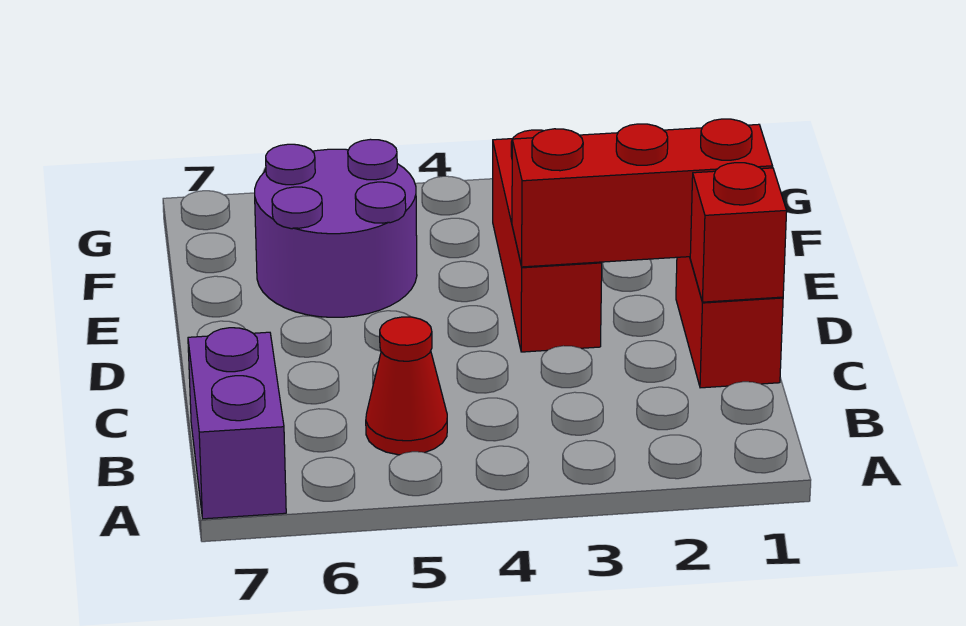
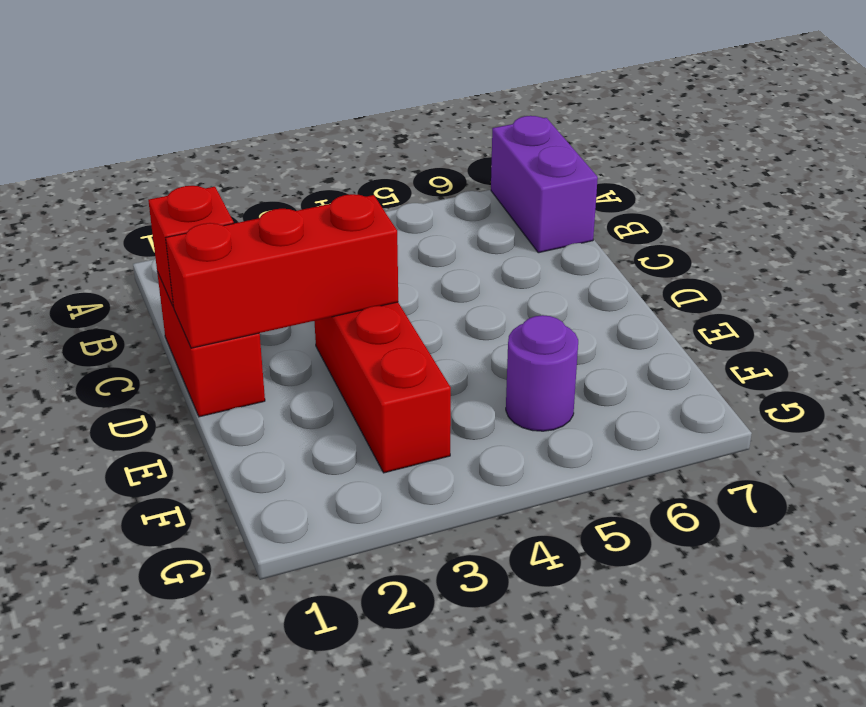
red cone B5 level 1 -> none
purple round brick E5:F6 level 1 -> purple round brick F5 level 1

